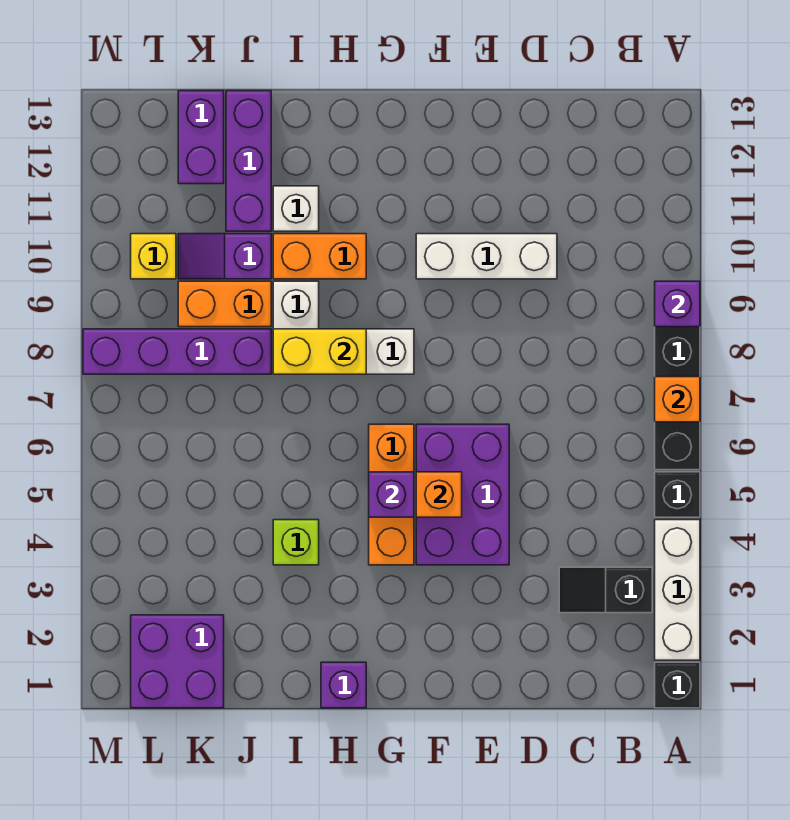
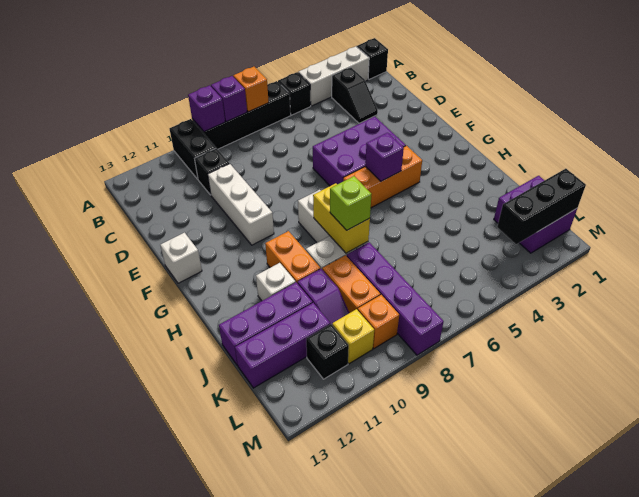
none -> black brick A10:B10 level 1
none -> black brick C10 level 1
orange brick F5 level 2 -> orange brick L9 level 1
none -> white brick F13 level 1
purple brick H1 level 1 -> purple brick A8 level 2
lime brick I4 level 1 -> lime brick I8 level 3
purple brick K12:K13 level 1 -> purple brick K11:K13 level 1
none -> black brick L1:L3 level 2
none -> black brick L11 level 1

